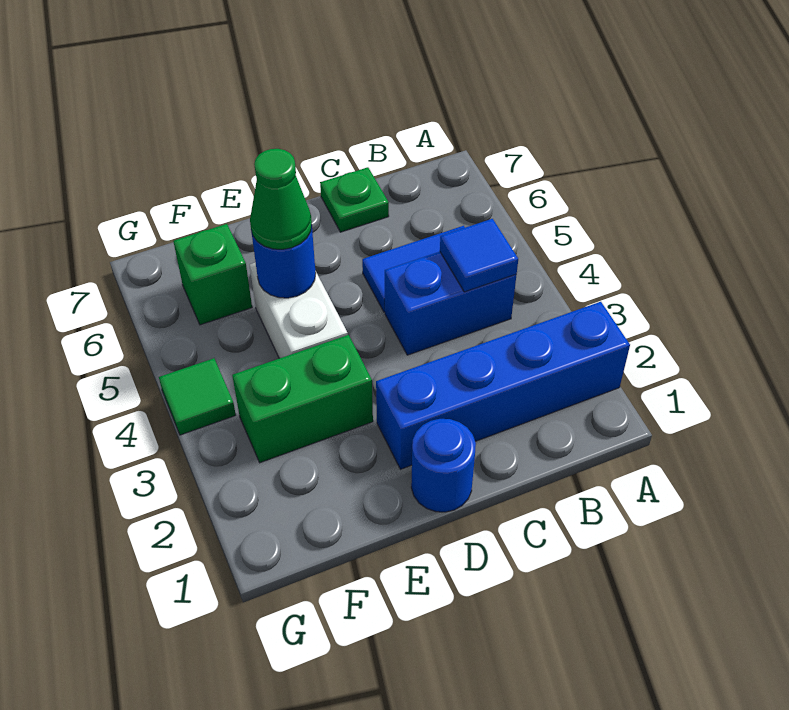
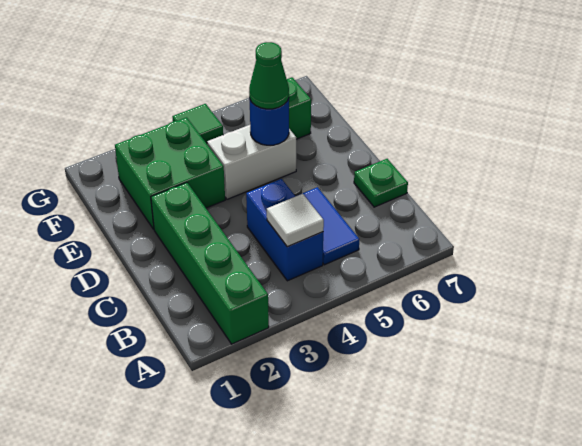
blue brick A2:D2 level 1 -> green brick A2:D2 level 1
blue tile B4 level 2 -> white tile B4 level 2
blue round brick D1 level 1 -> none
green brick E3:F3 level 1 -> green brick E2:F3 level 1

